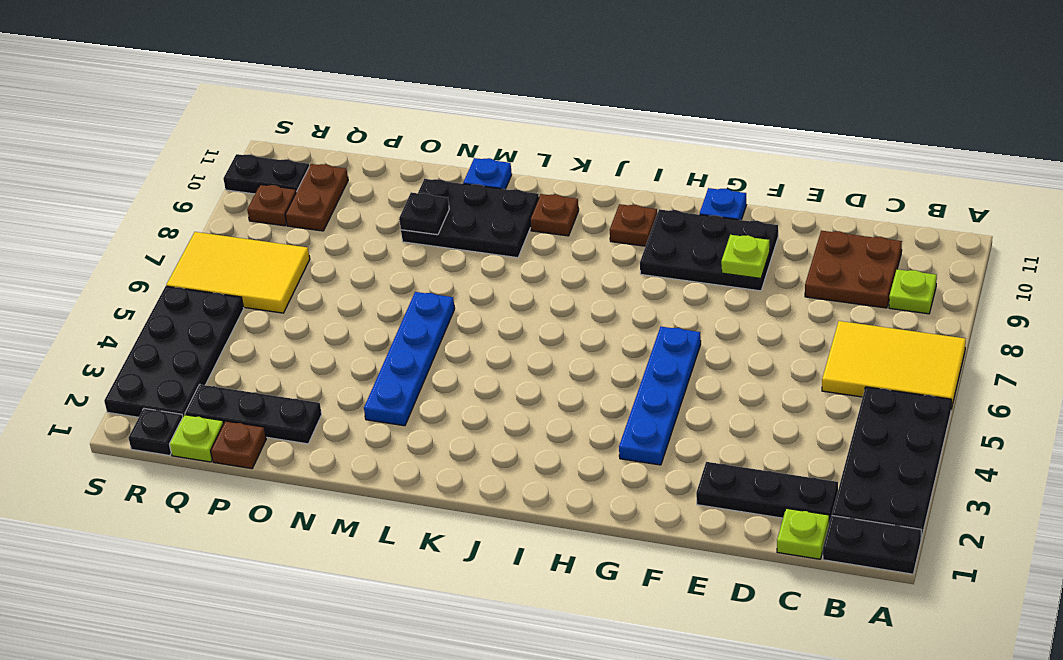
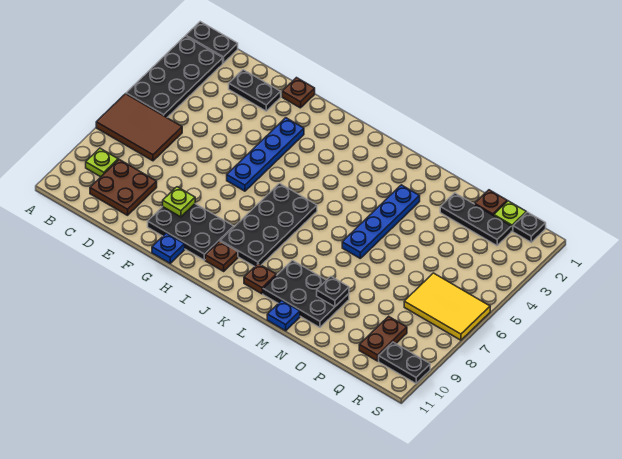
yellow tile A6:C7 level 1 -> brown tile A6:C7 level 1
lime plate C1 level 1 -> none
black plate C2:E2 level 1 -> black plate D2:E2 level 1
black plate R2:S5 level 1 -> black plate I6:J9 level 1
brown plate R9 level 1 -> brown plate F1 level 1

